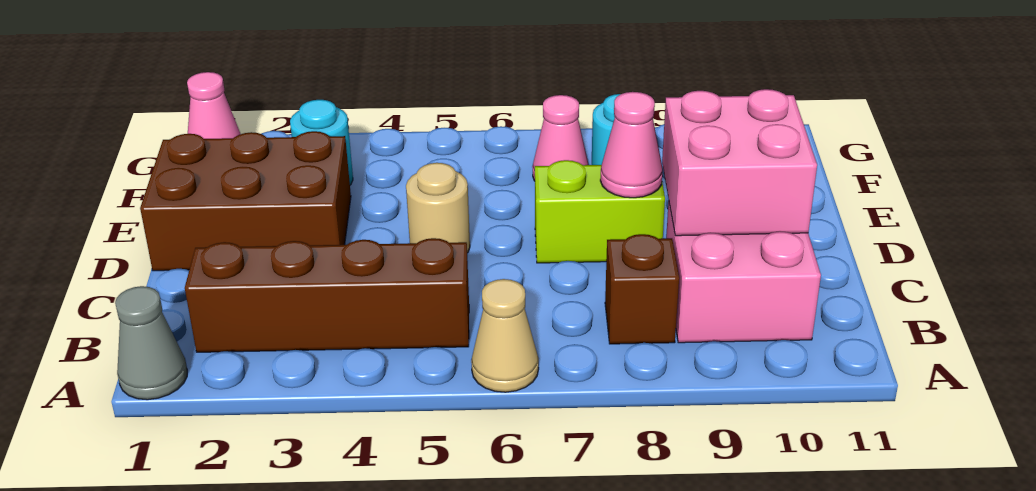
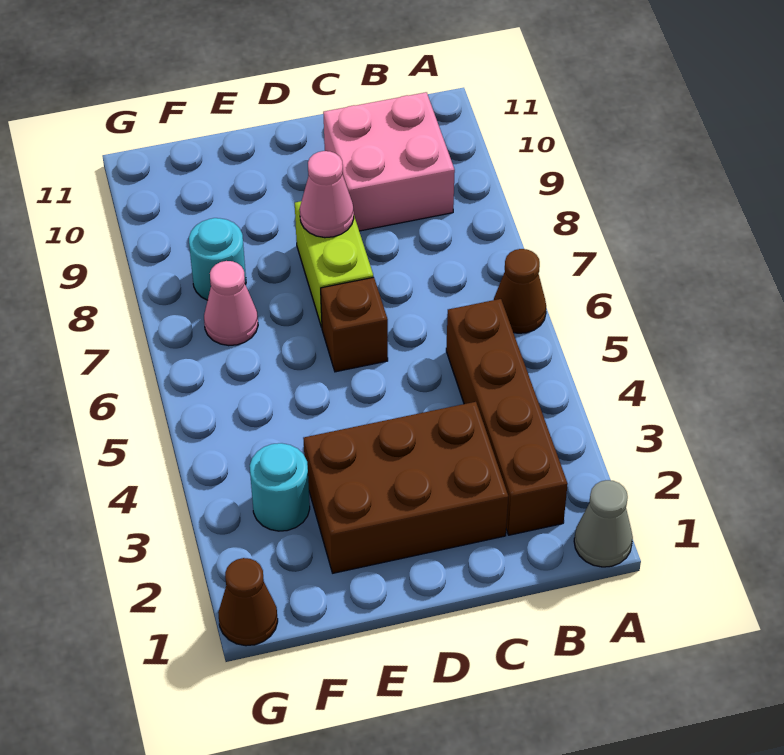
tan cone A6 level 1 -> brown cone A6 level 1
brown brick B8 level 1 -> brown brick D6 level 1
pink brick C9:D10 level 2 -> none
brown brick D1:E3 level 1 -> brown brick C2:E3 level 1
tan round brick D5 level 1 -> none
pink cone G1 level 1 -> brown cone G1 level 1

